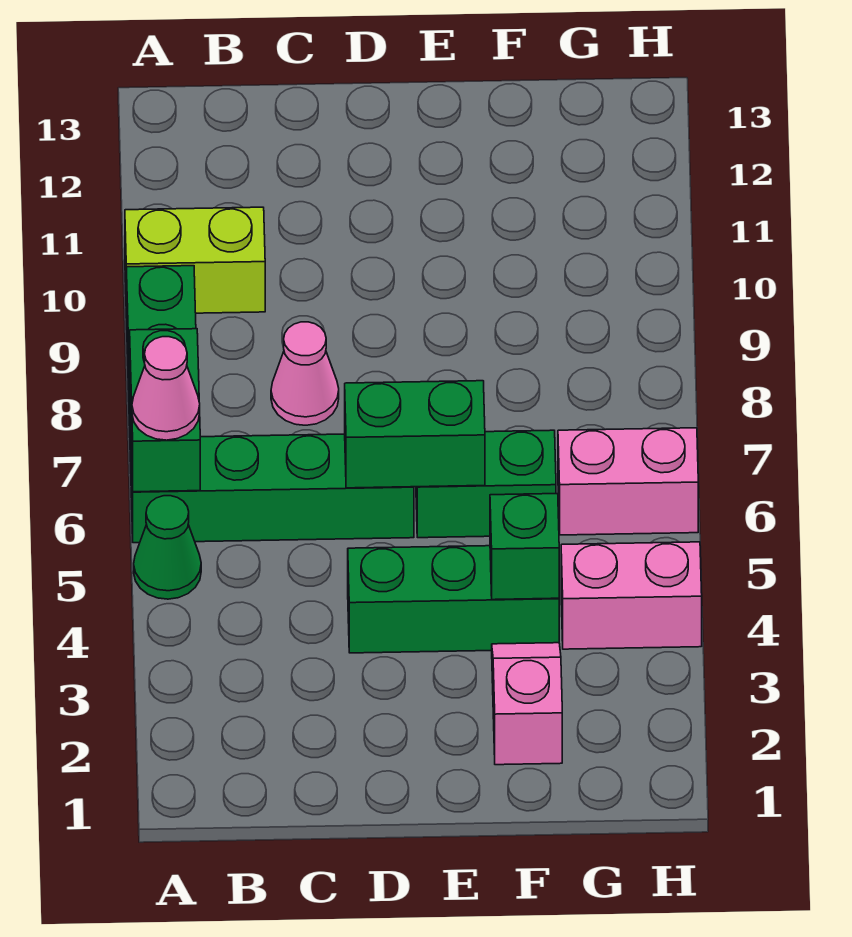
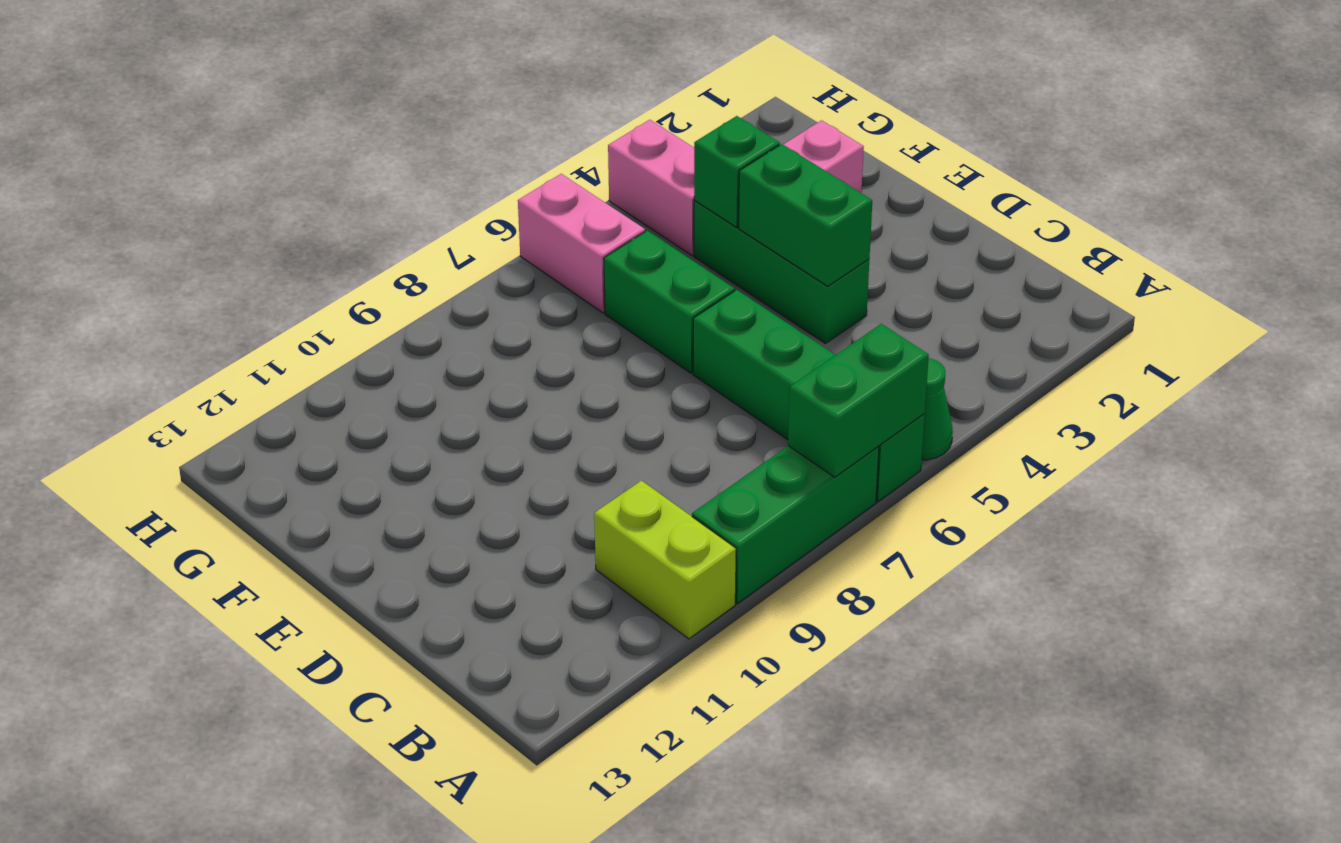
pink cone A6 level 3 -> none
pink cone C8 level 1 -> none
green brick D6:E6 level 2 -> green brick D4:E4 level 2

